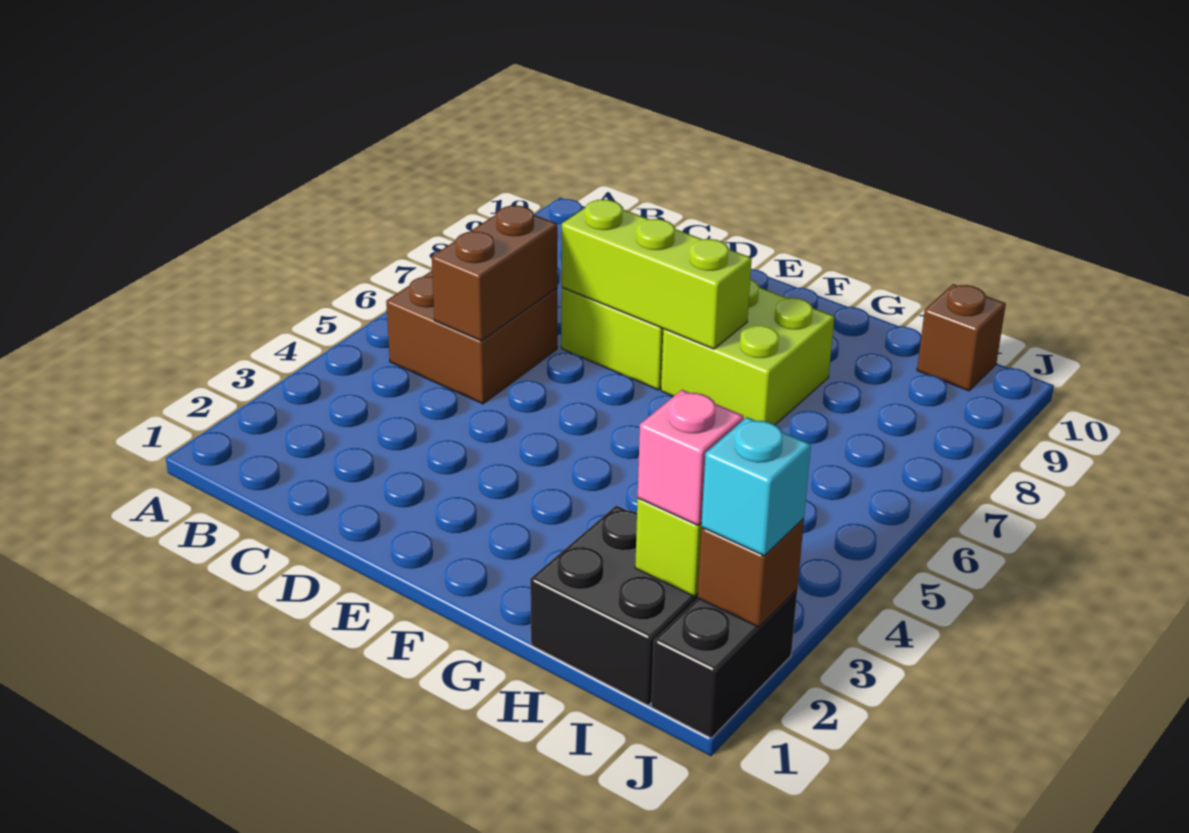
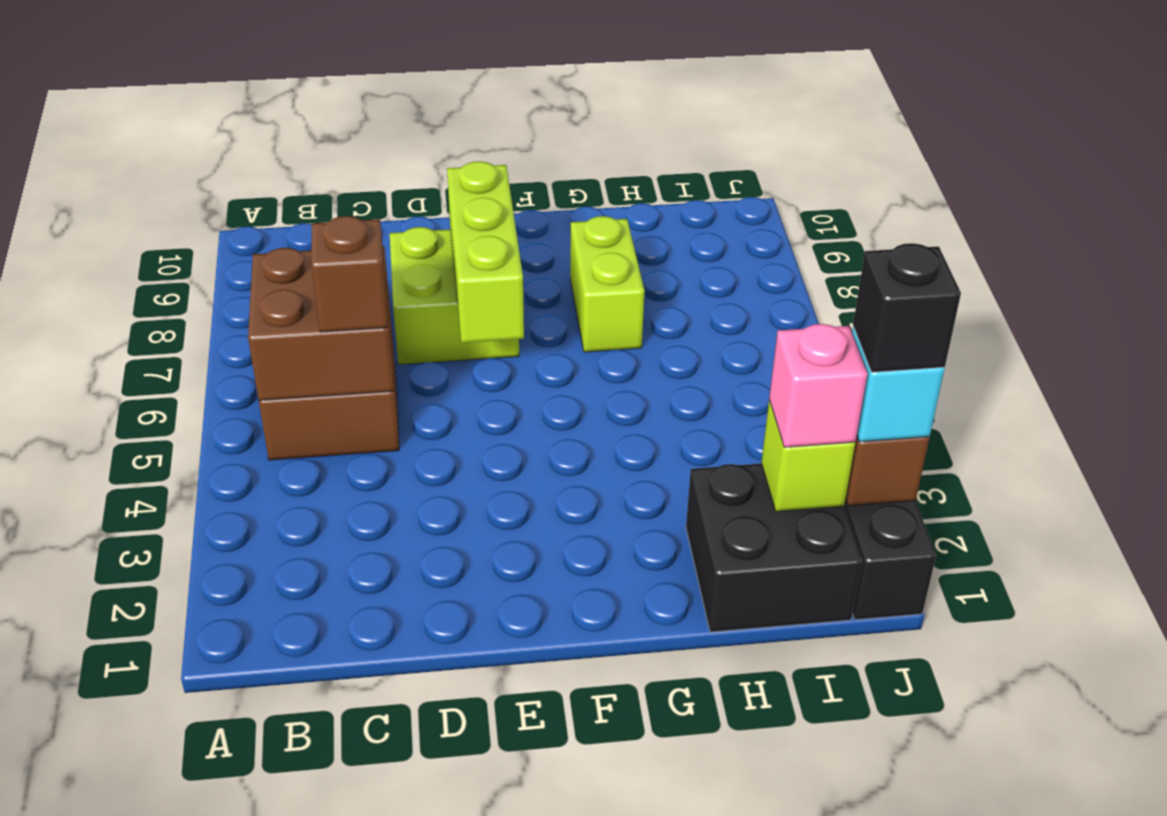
brown brick C5:C6 level 2 -> brown brick B5:C6 level 2
lime brick D7:F7 level 2 -> lime brick E6:E8 level 2
lime brick F7:G8 level 1 -> lime brick G7:G8 level 1
brown brick I10 level 1 -> brown brick C5 level 3
none -> black brick J2 level 4

